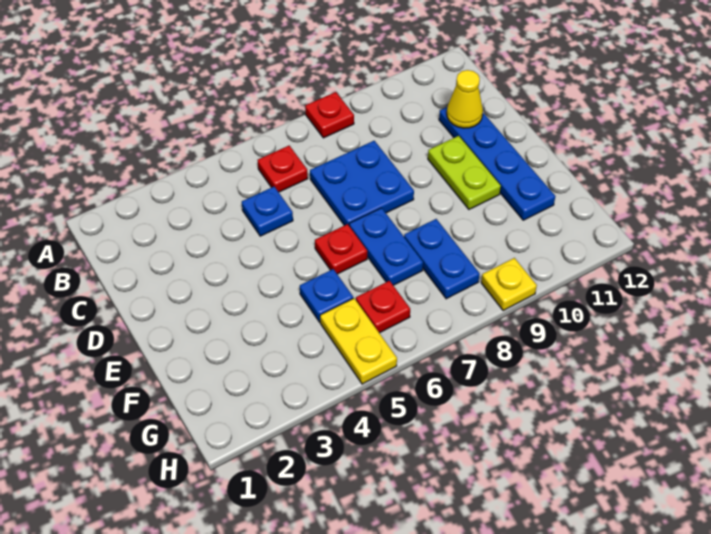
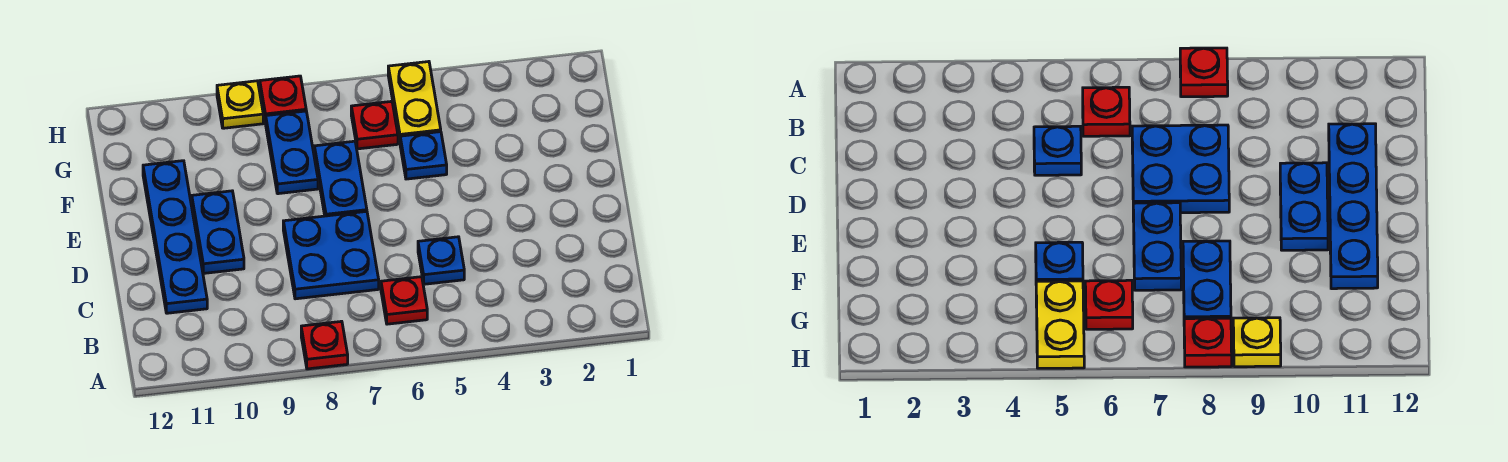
yellow cone C11 level 2 -> none
lime plate D10:E10 level 1 -> blue plate D10:E10 level 1
red plate E6 level 1 -> red plate H8 level 1

